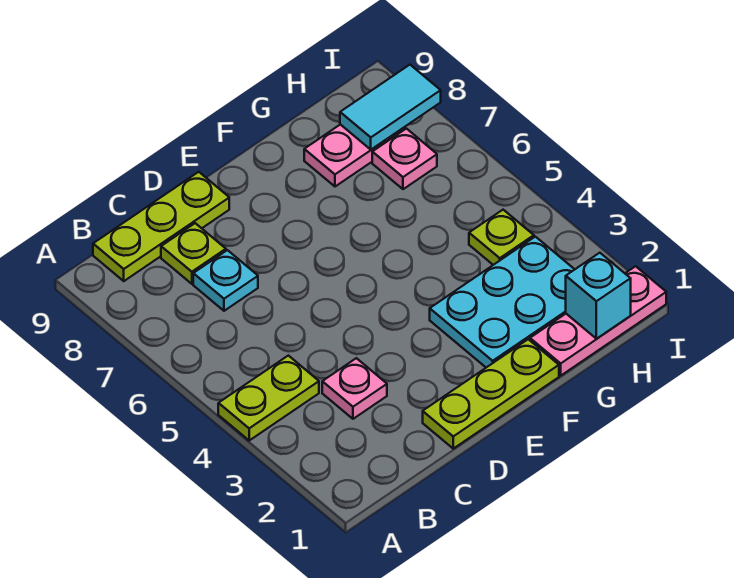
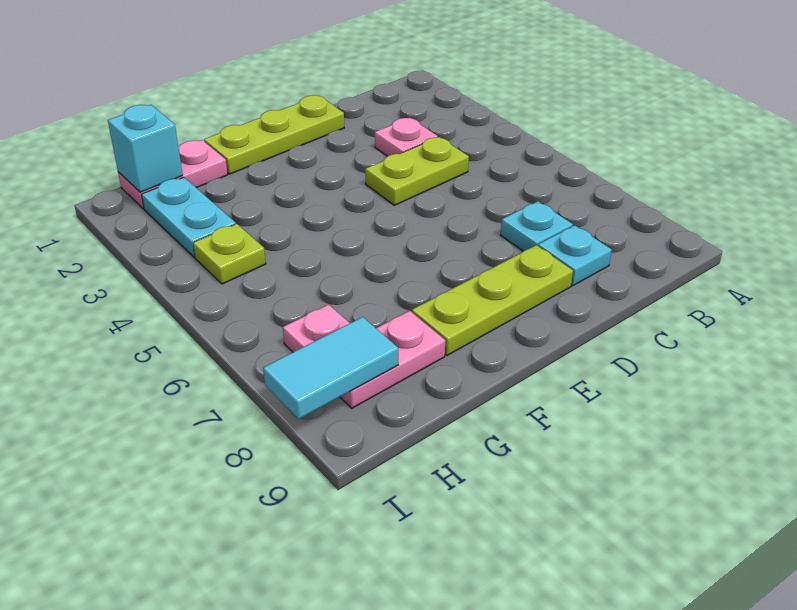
lime plate A4:B4 level 1 -> lime plate C4:D4 level 1
lime plate B9:D9 level 1 -> lime plate D8:F8 level 1
lime plate C8 level 1 -> cyan plate C8 level 1
cyan plate F2:H3 level 1 -> cyan plate H2:H3 level 1
pink plate G1:I1 level 1 -> pink plate G1:H1 level 1

